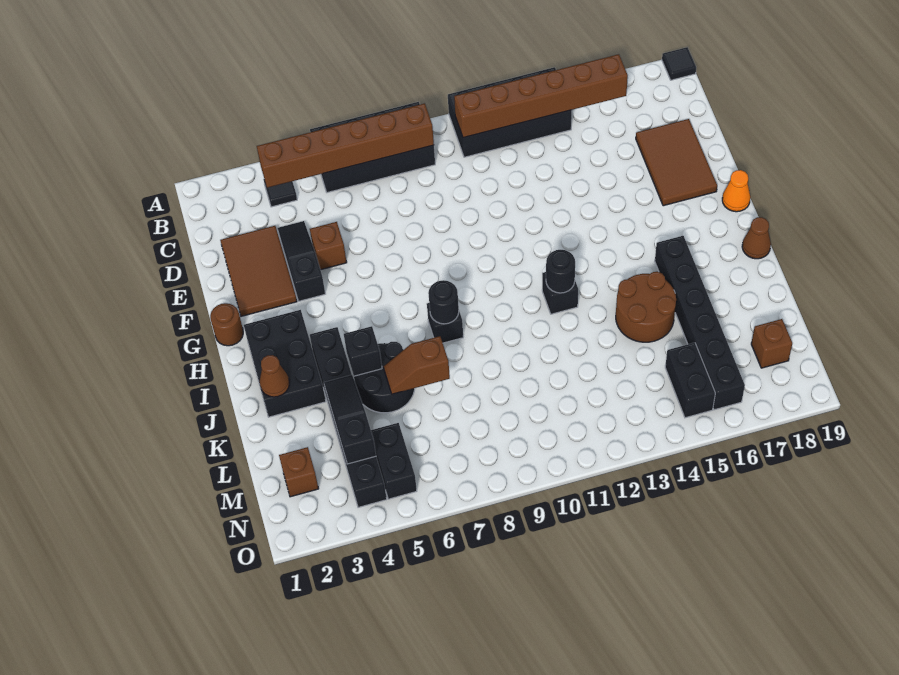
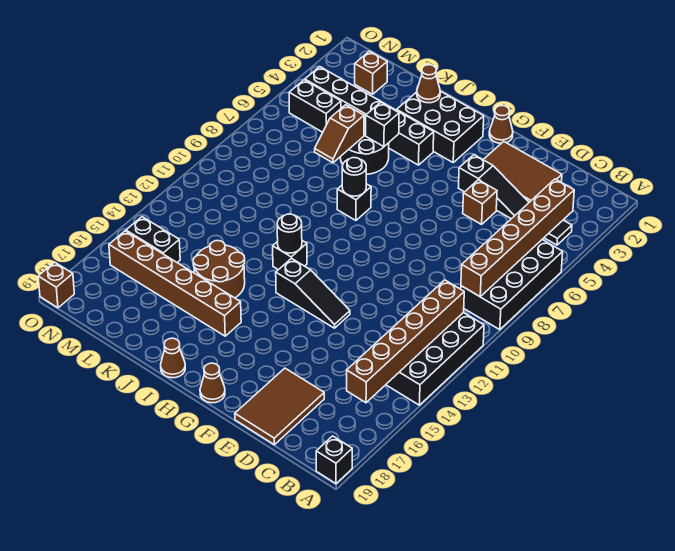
black tile A19 level 1 -> black brick A19 level 1
brown tile D17:F18 level 1 -> brown tile D17:E19 level 1
brown round brick G1 level 1 -> brown cone G1 level 1
orange cone G19 level 1 -> brown cone G19 level 1
black brick I16:N16 level 1 -> brown brick I16:N16 level 1
black slope K4:M4 level 2 top M -> black slope F13:H13 level 1 top H
brown slope K6:K7 level 2 top 7 -> brown slope K6:K7 level 2 top 6
brown brick M18 level 1 -> brown brick O19 level 1

